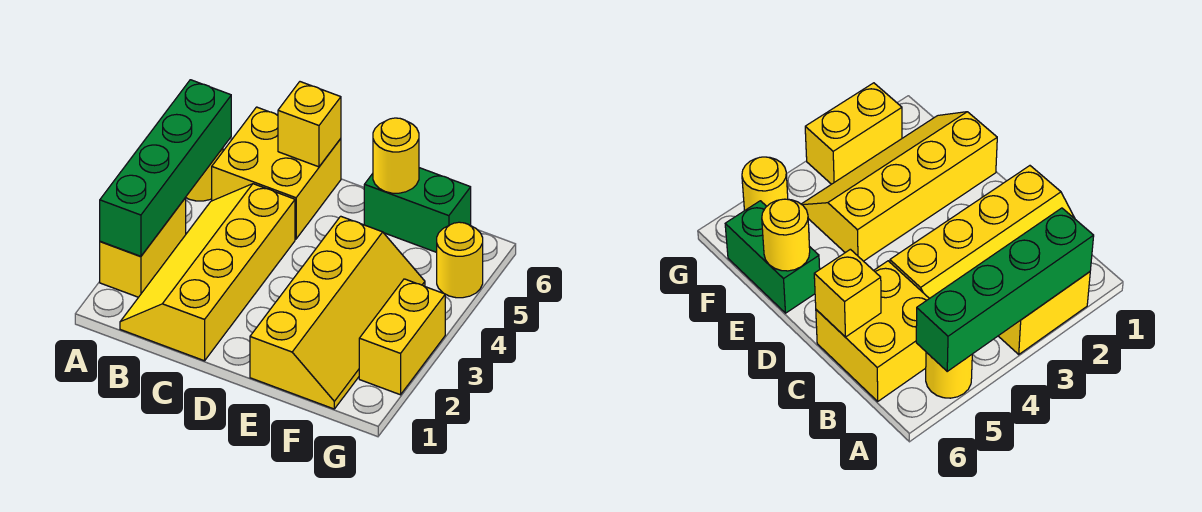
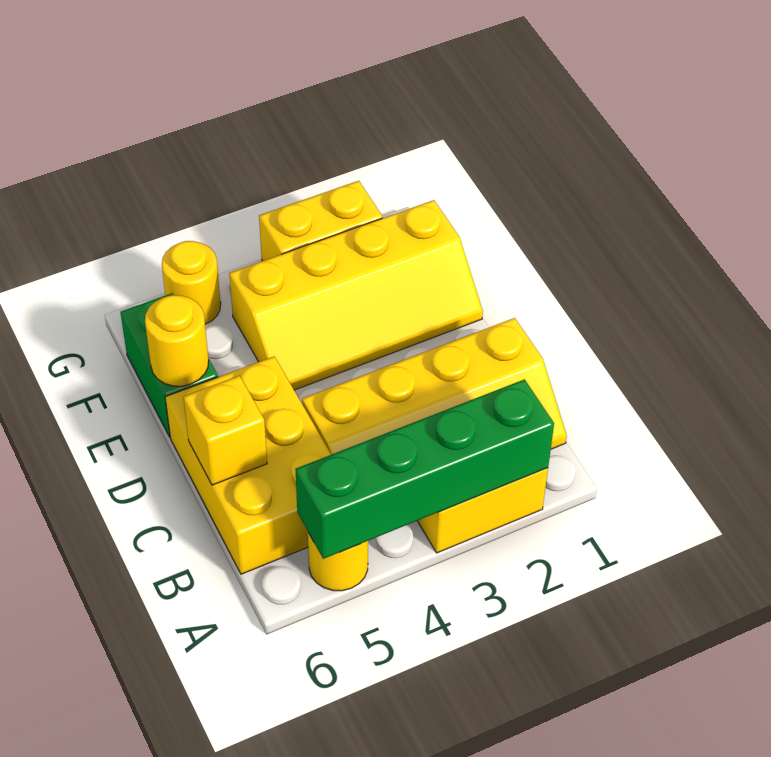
yellow brick B5:C6 level 1 -> yellow brick B5:D6 level 1
yellow slope E1:F4 level 1 top E -> yellow slope E1:F4 level 1 top F

